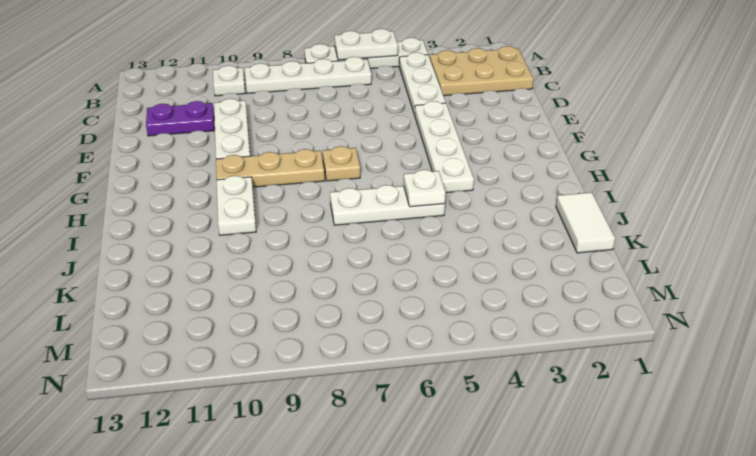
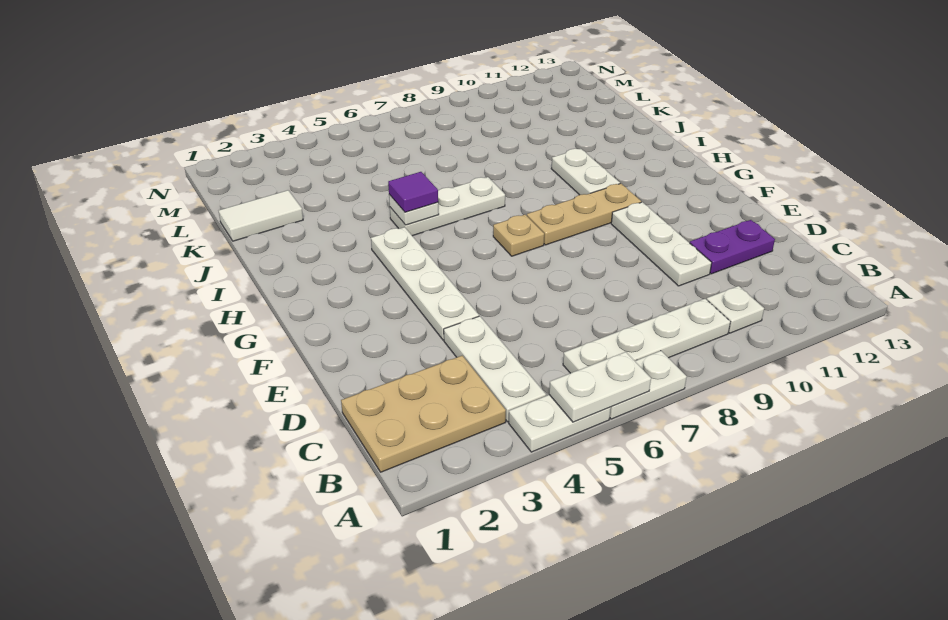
none -> purple tile I5 level 3
white tile J1:K1 level 1 -> white tile K1:K2 level 1

